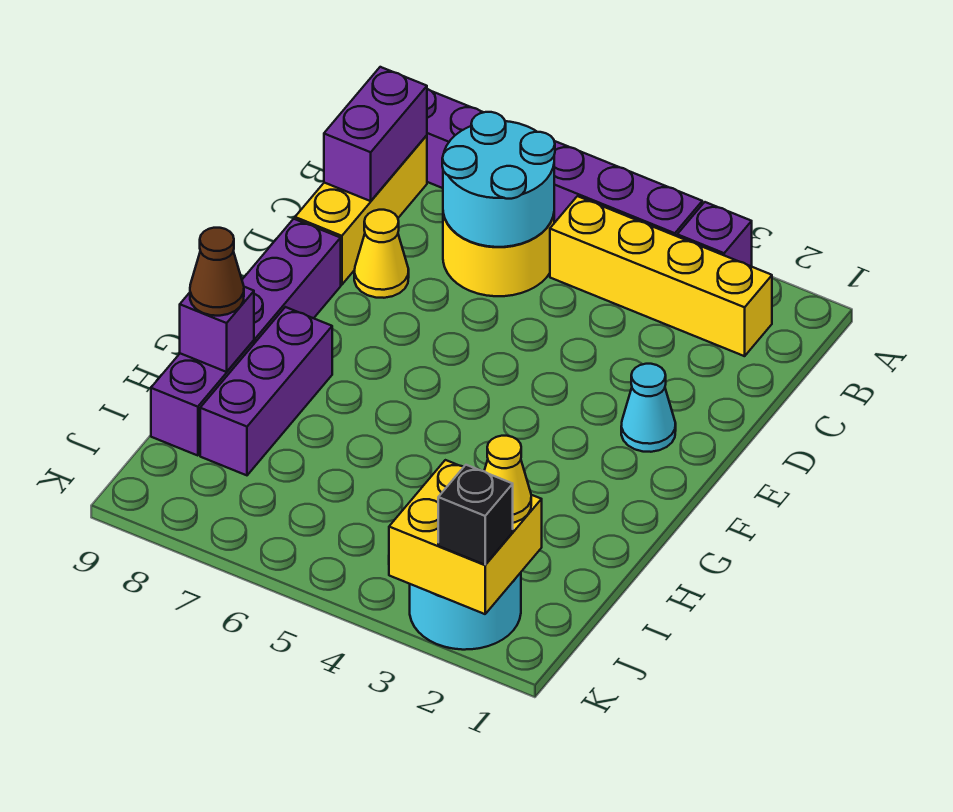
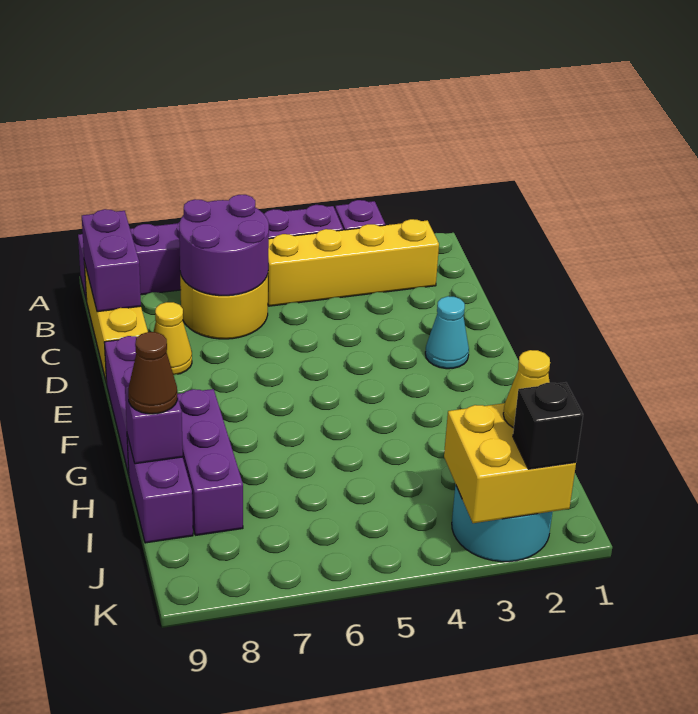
cyan round brick B6:C7 level 2 -> purple round brick B6:C7 level 2

